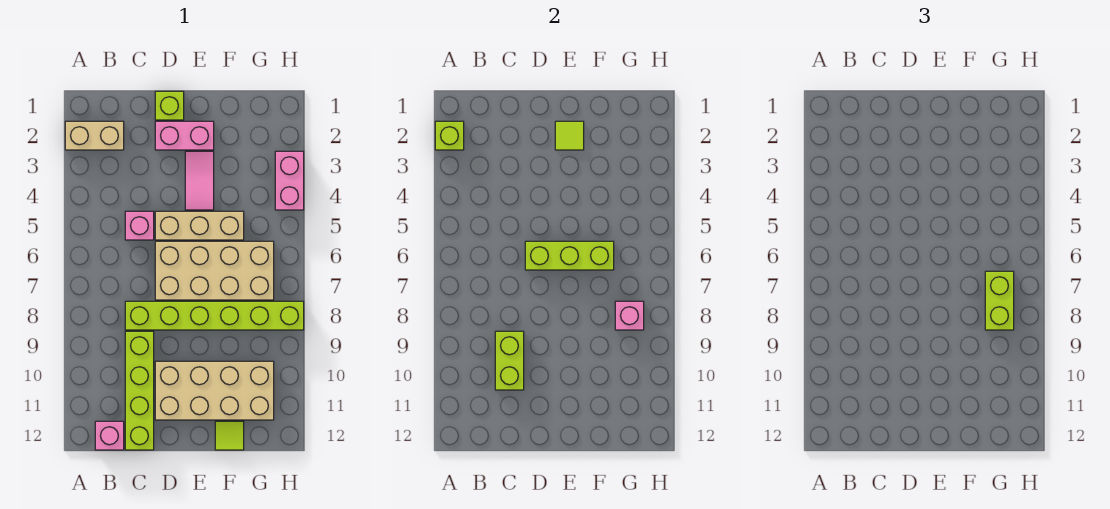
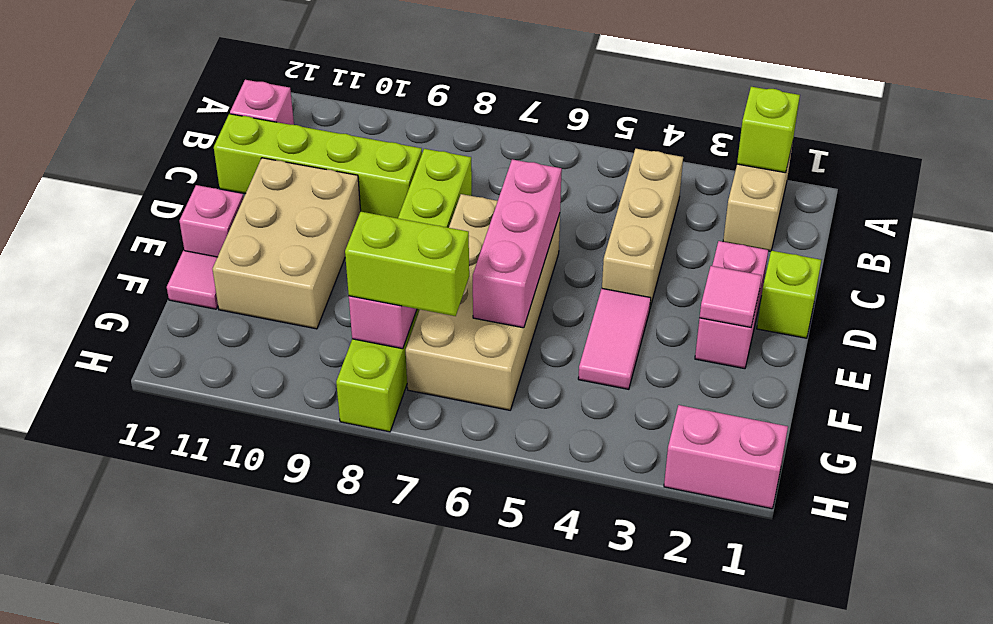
pink brick C5 level 1 -> pink brick E12 level 1
lime brick C9:C10 level 2 -> none
tan brick D5:F5 level 1 -> tan brick B4:D4 level 1
lime brick D6:F6 level 2 -> pink brick D6:F6 level 2
tan brick D10:G11 level 1 -> tan brick D10:F11 level 1
lime tile E2 level 2 -> pink tile E2 level 2
pink tile E3:E4 level 1 -> pink tile E4:F4 level 1
lime tile F12 level 1 -> pink tile F12 level 1
pink brick H3:H4 level 1 -> pink brick H1:H2 level 1

